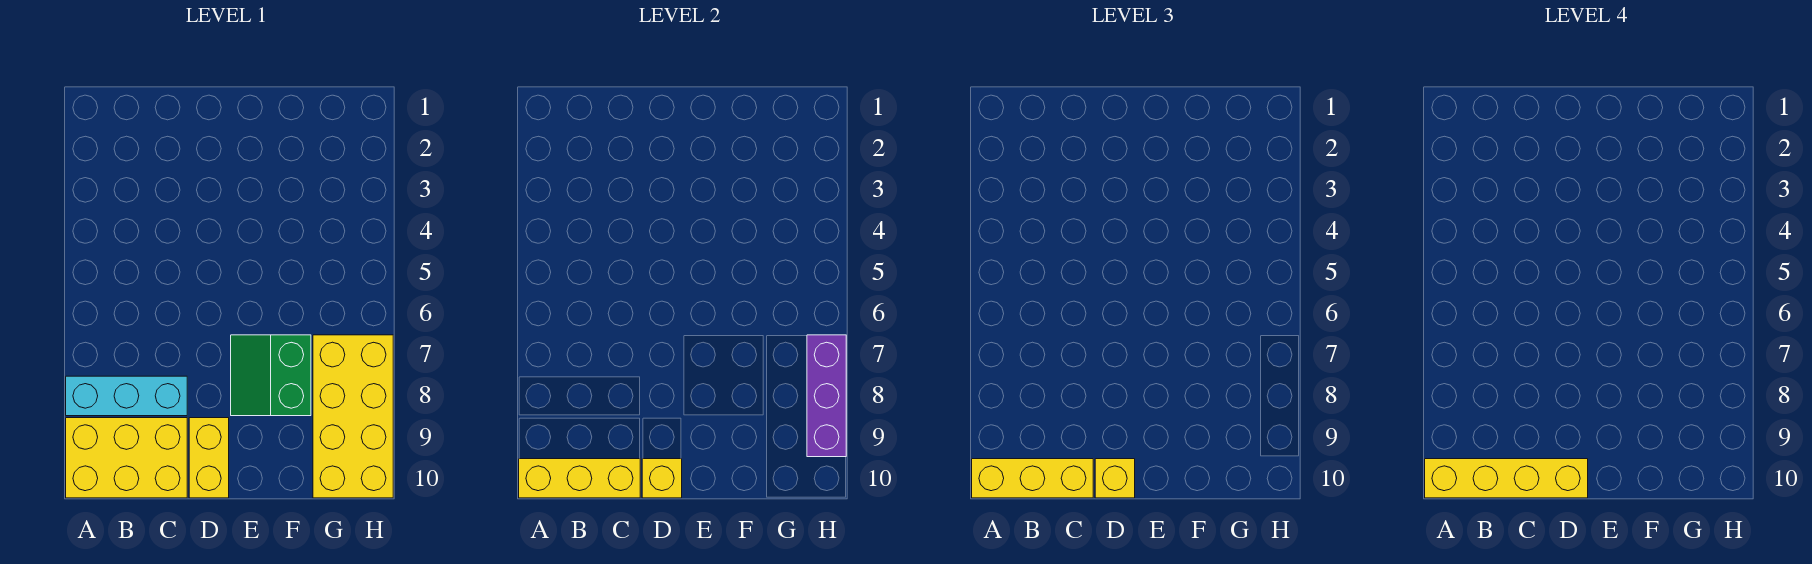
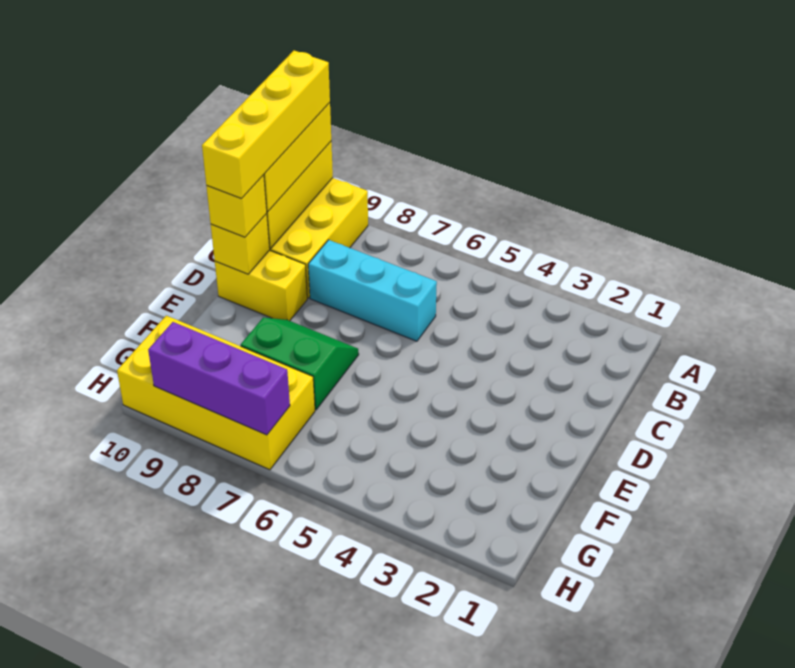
cyan brick A8:C8 level 1 -> cyan brick C6:C8 level 1

